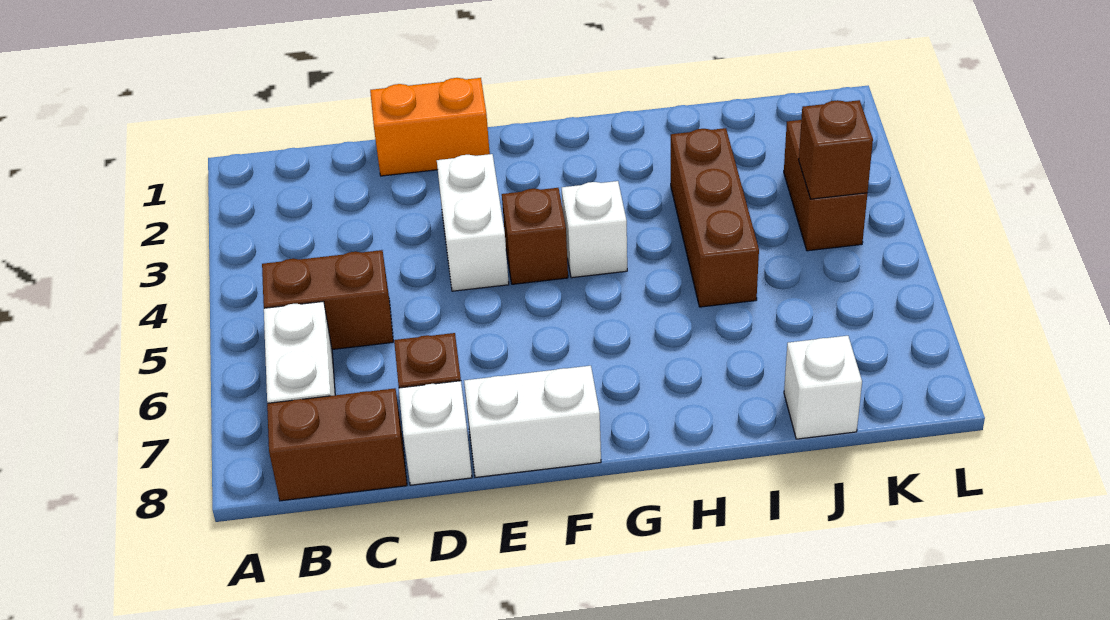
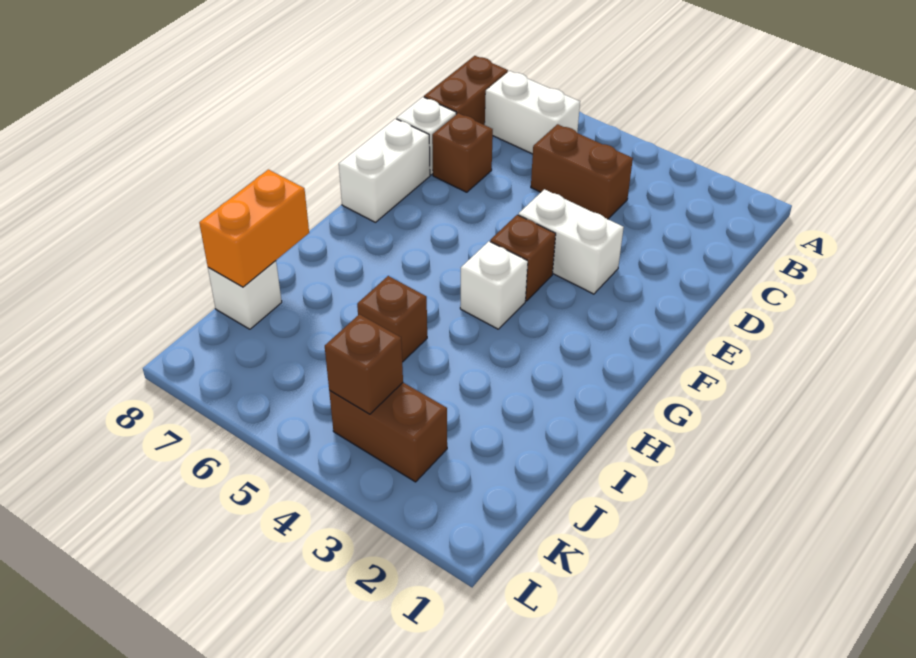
brown brick B5:C5 level 1 -> brown brick C4:C5 level 1
orange brick D1:E1 level 1 -> orange brick I8:J8 level 2
brown brick I3:I5 level 1 -> brown brick I5 level 1

